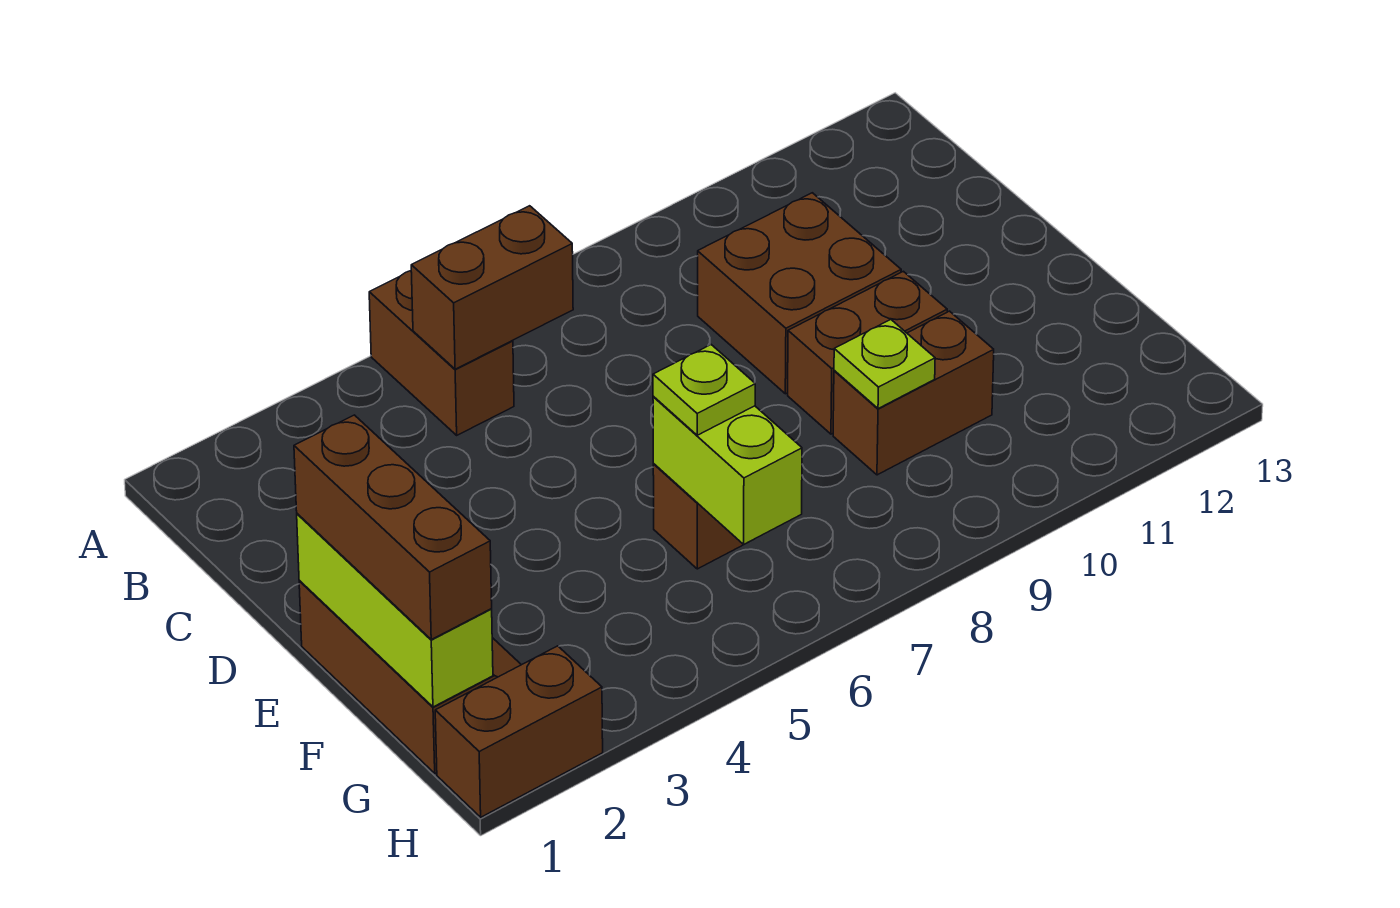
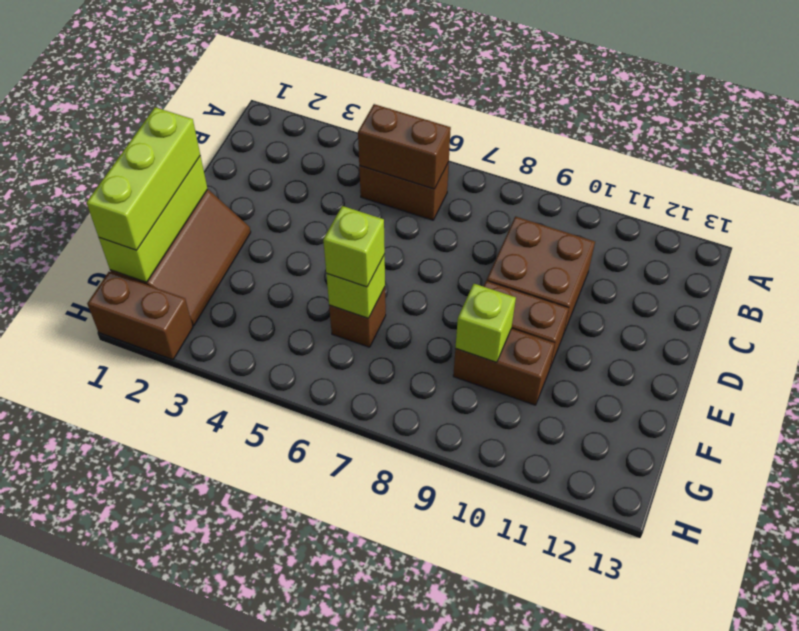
brown brick A5:B5 level 1 -> brown brick B5:B6 level 1
brown brick E1:G1 level 3 -> lime brick E1:G1 level 3
lime brick F6:G6 level 2 -> lime brick F6 level 2
lime plate F6 level 3 -> lime brick F6 level 3
lime plate F9 level 2 -> lime brick F9 level 2

